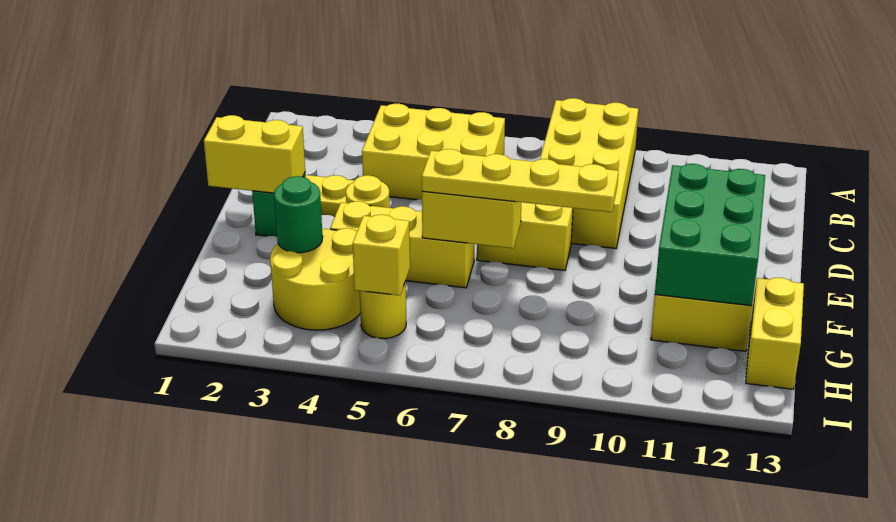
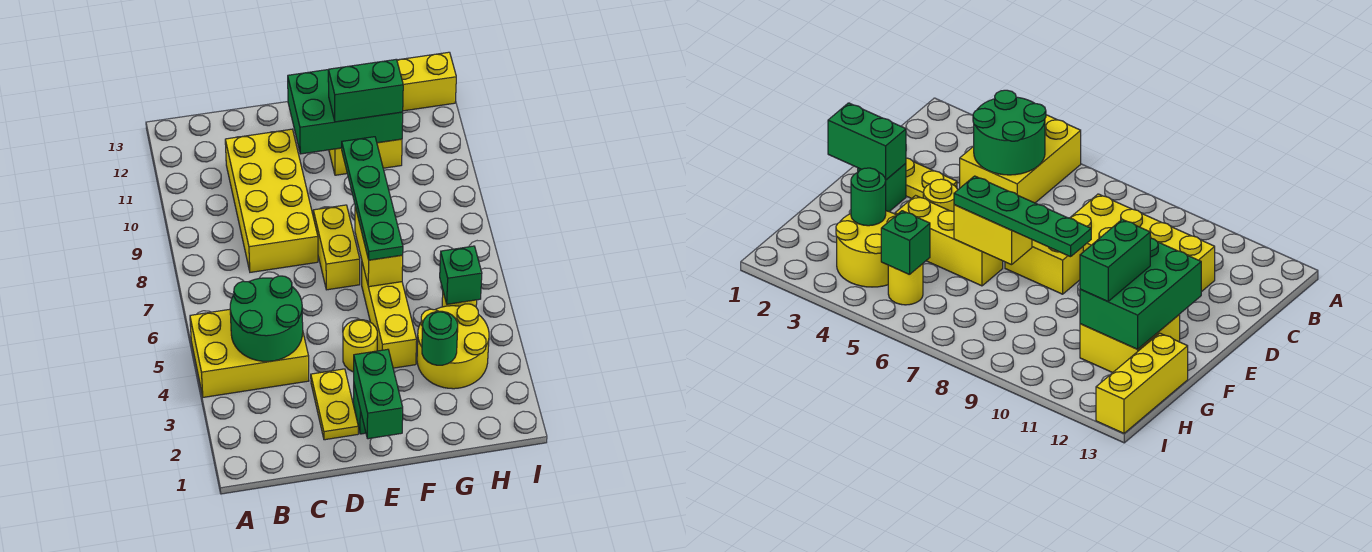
yellow brick A8:D9 level 1 -> yellow brick C8:D11 level 1
yellow brick B4:C6 level 1 -> yellow brick A4:C5 level 1
none -> green round brick B4:C5 level 2
yellow brick E1:E2 level 2 -> green brick E1:E2 level 2
yellow plate F6:F9 level 3 -> green plate F6:F9 level 3
none -> green brick F11:G11 level 3
yellow brick G13:H13 level 1 -> yellow brick G13:I13 level 1
yellow brick H5 level 2 -> green brick H5 level 2

